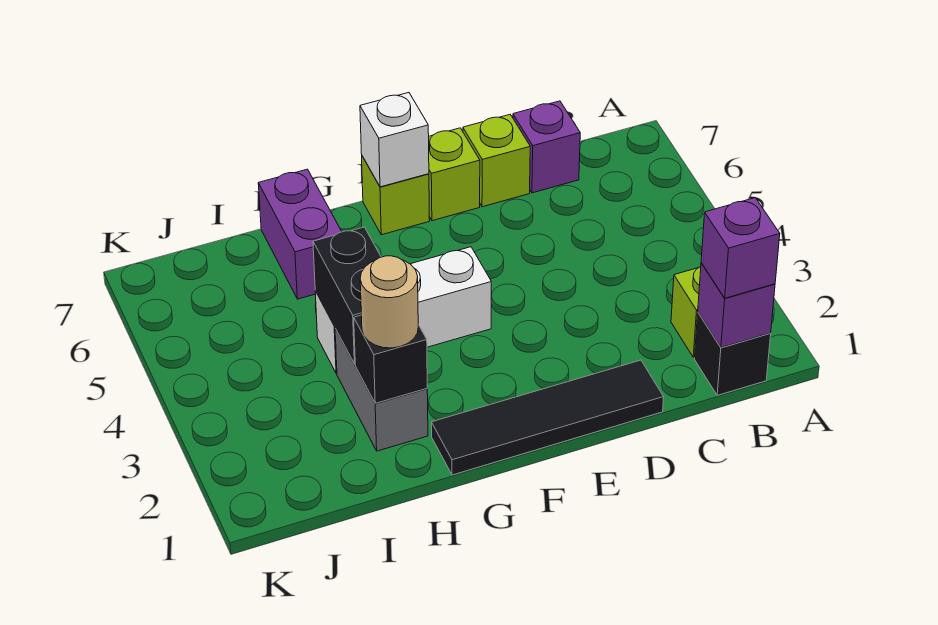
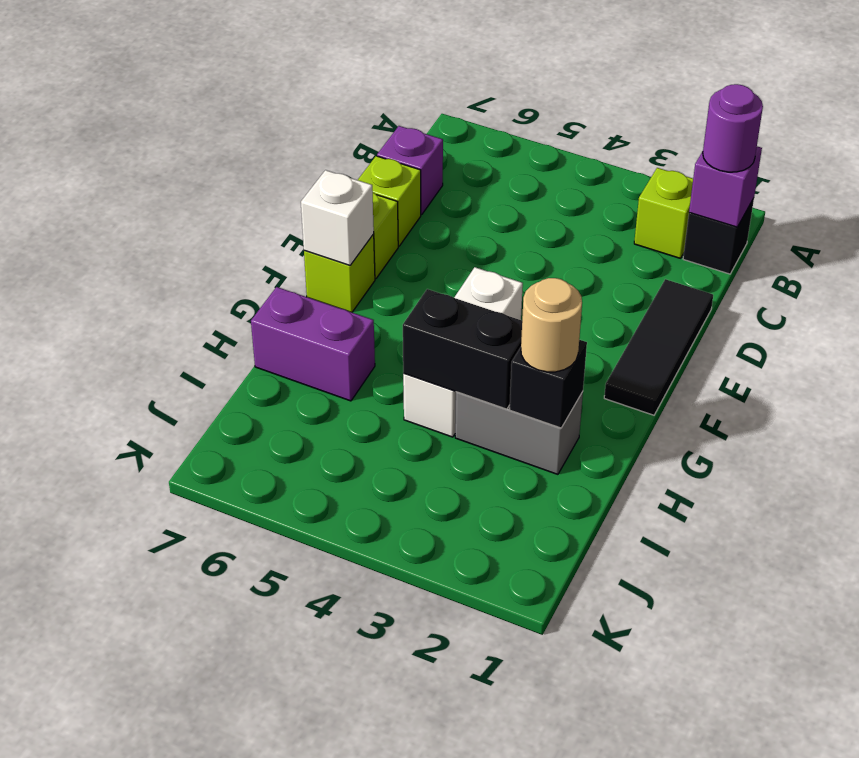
purple brick B1 level 3 -> purple round brick B1 level 3
black tile D1:G1 level 1 -> black tile D1:F1 level 1

